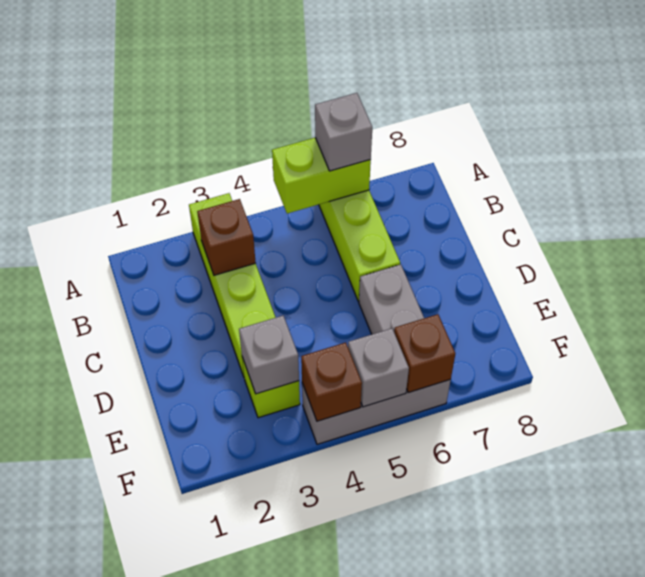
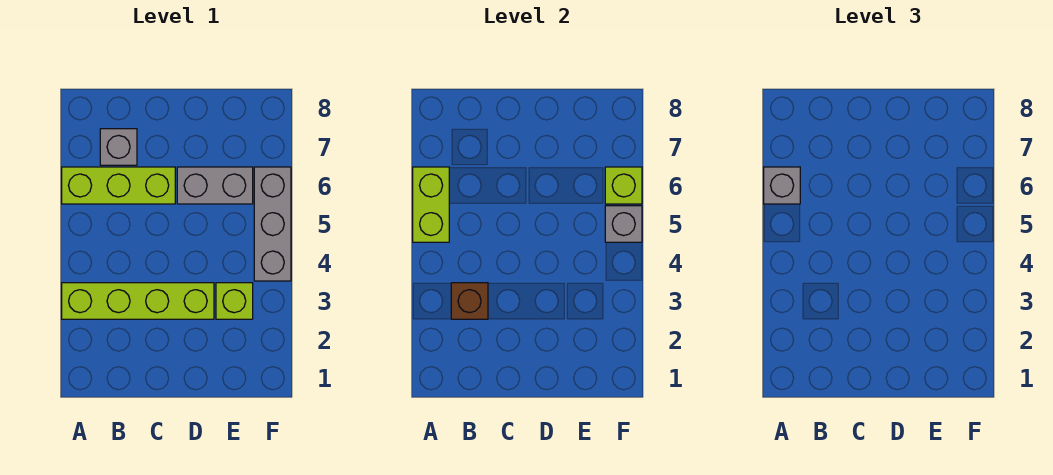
grey brick E3 level 2 -> grey brick B7 level 1
brown brick F4 level 2 -> none
brown brick F6 level 2 -> lime brick F6 level 2

